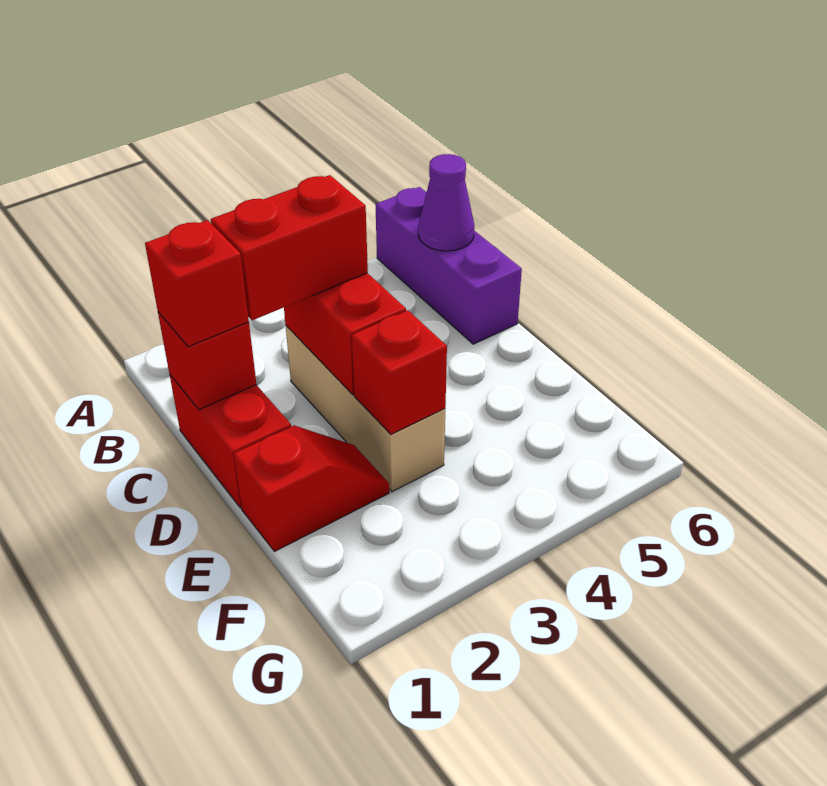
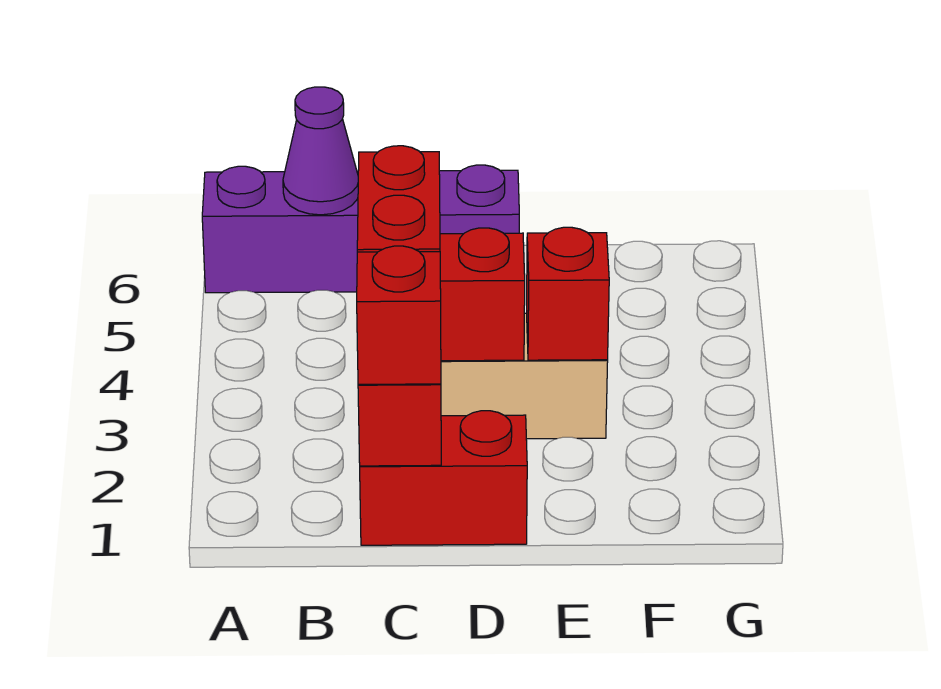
purple brick A6:C6 level 1 -> purple brick A6:D6 level 1
red slope E1:E2 level 1 top 1 -> none

